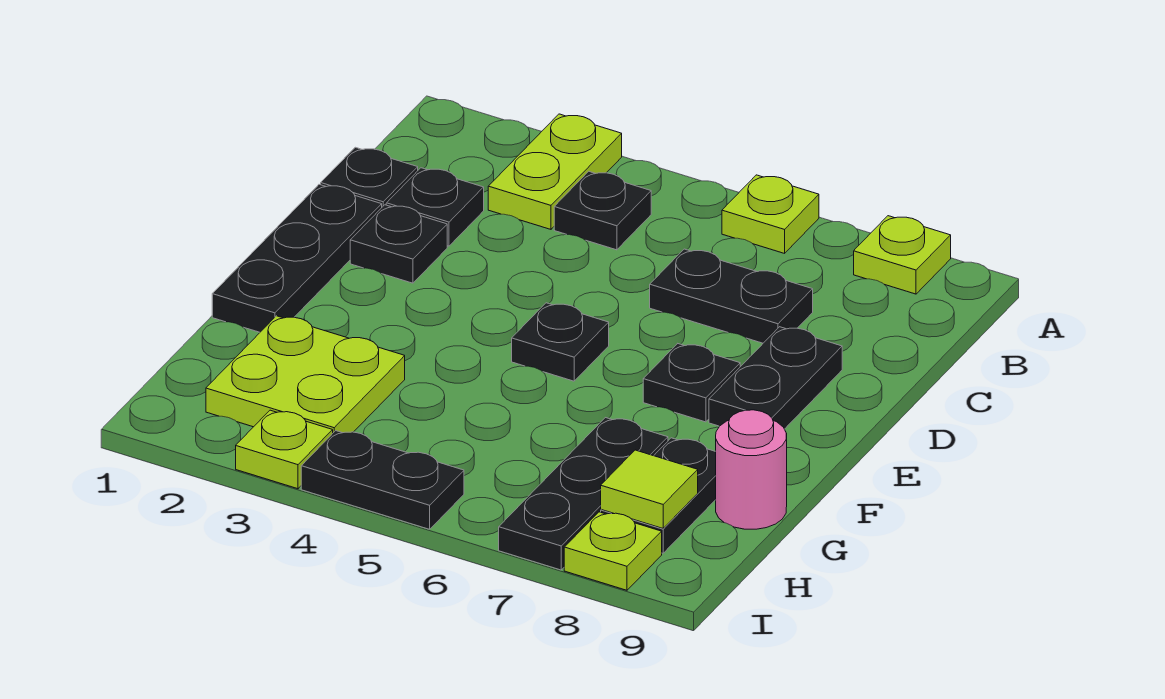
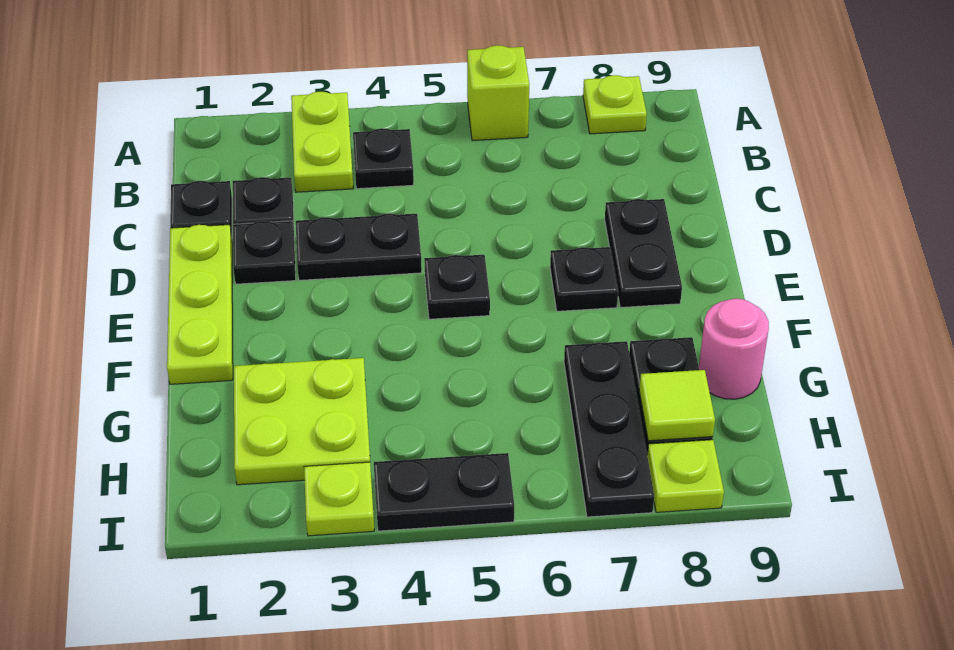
lime plate A6 level 1 -> lime brick A6 level 1
black plate C6:C7 level 1 -> black plate D3:D4 level 1
black plate D1:F1 level 1 -> lime plate D1:F1 level 1

